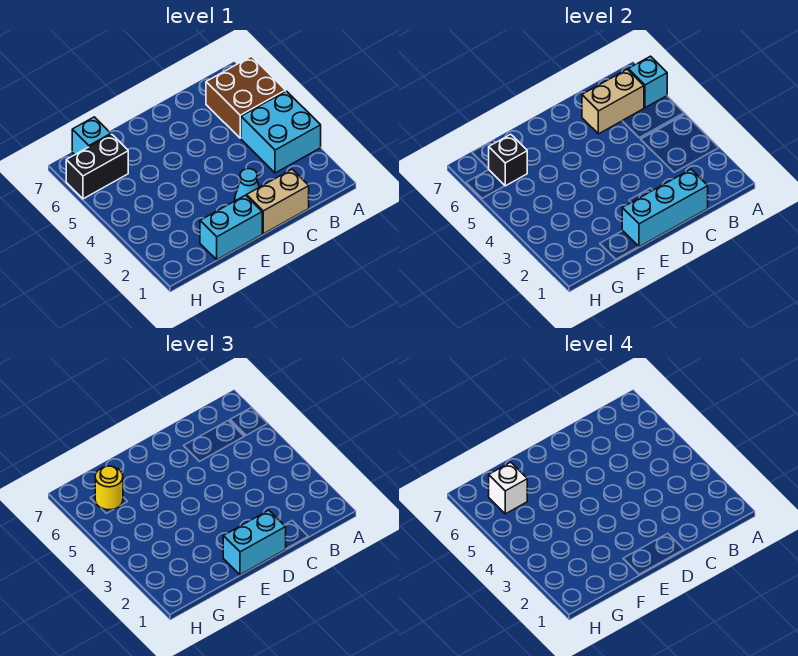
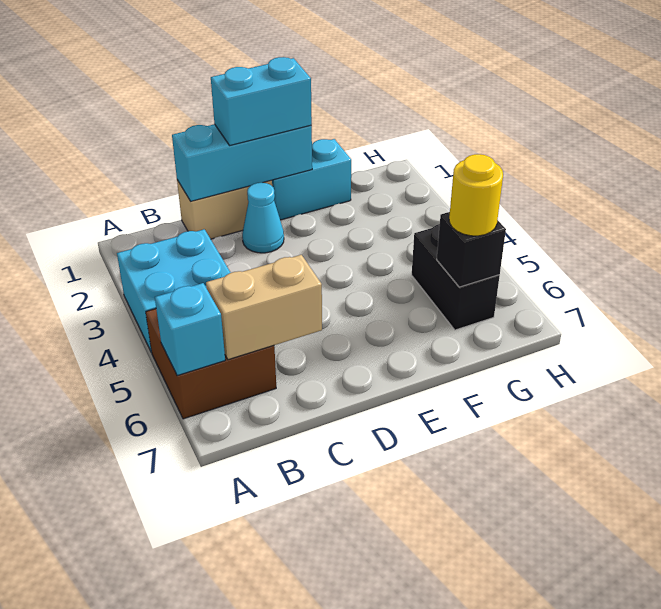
black brick G6:H6 level 1 -> black brick G5:G6 level 1
white brick G6 level 4 -> none
cyan brick G7 level 1 -> none

